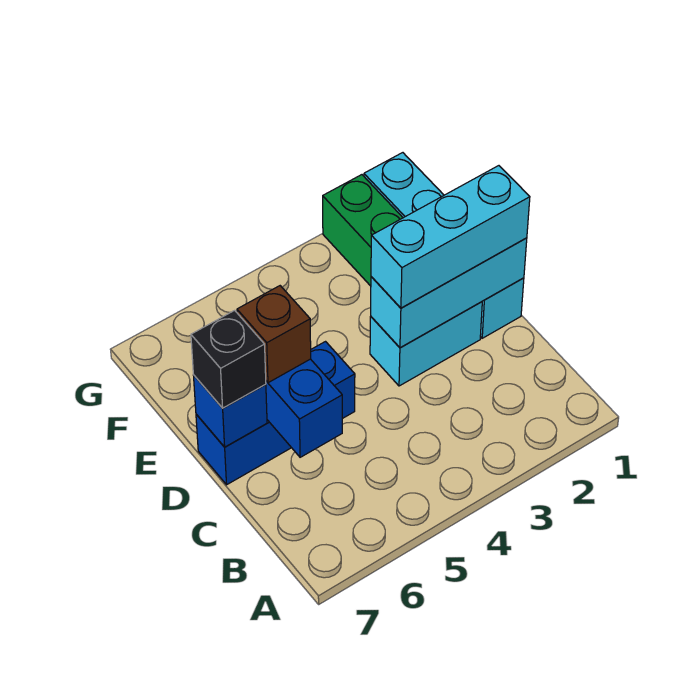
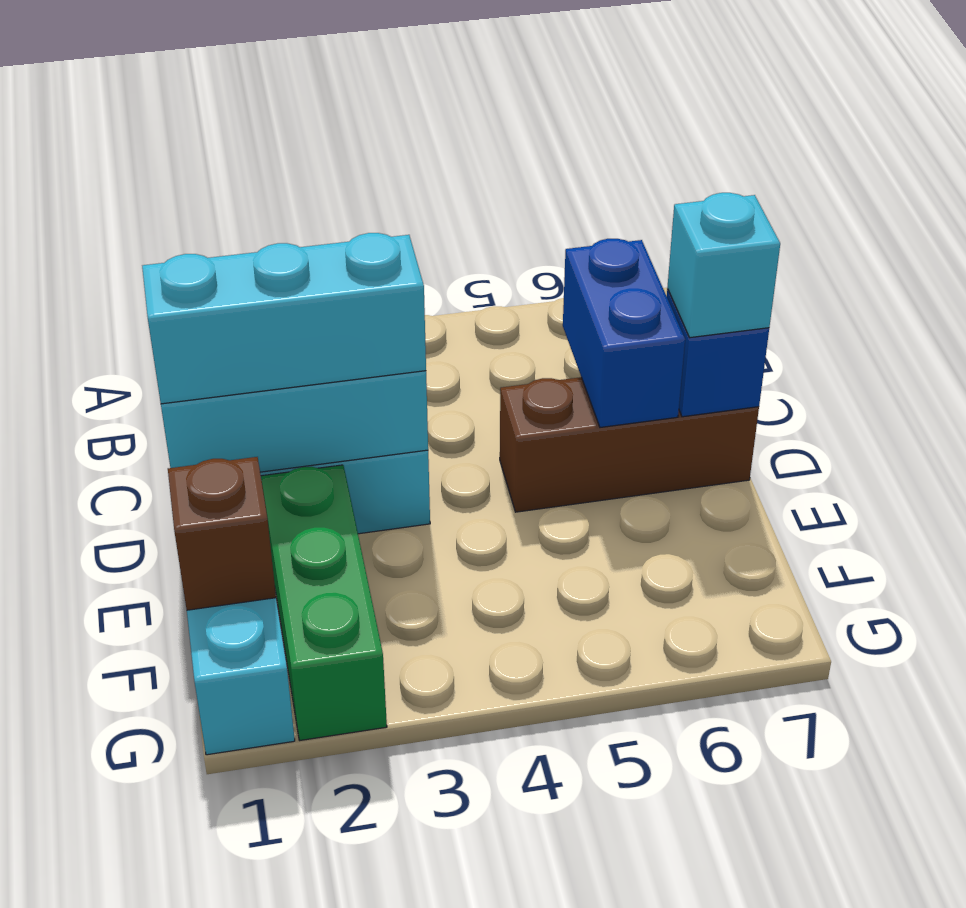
blue brick D5:D7 level 1 -> brown brick D5:D7 level 1
brown brick D6 level 3 -> brown brick F1 level 2
black brick D7 level 3 -> cyan brick D7 level 3

